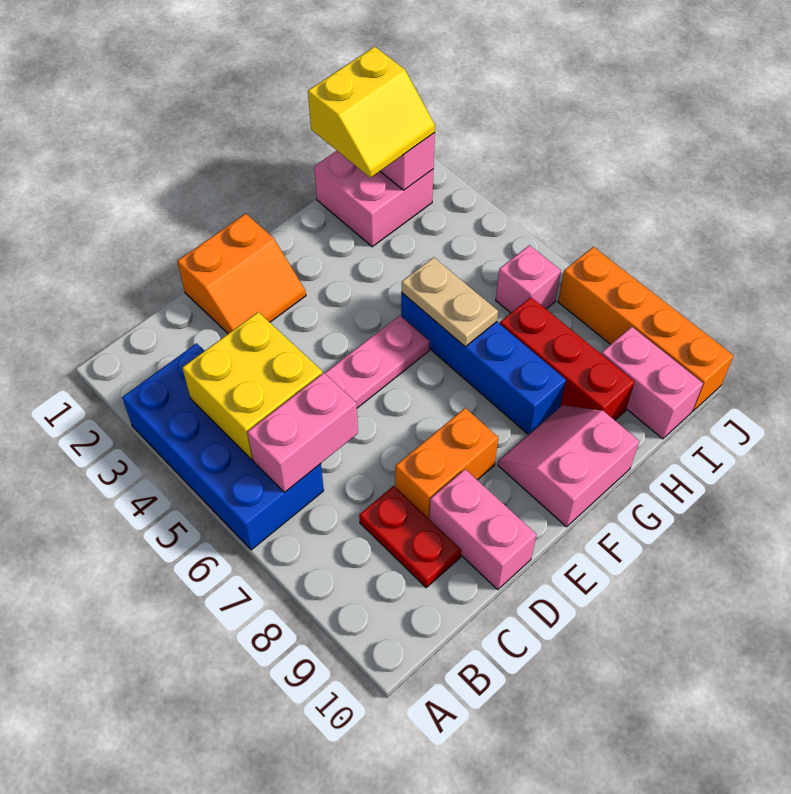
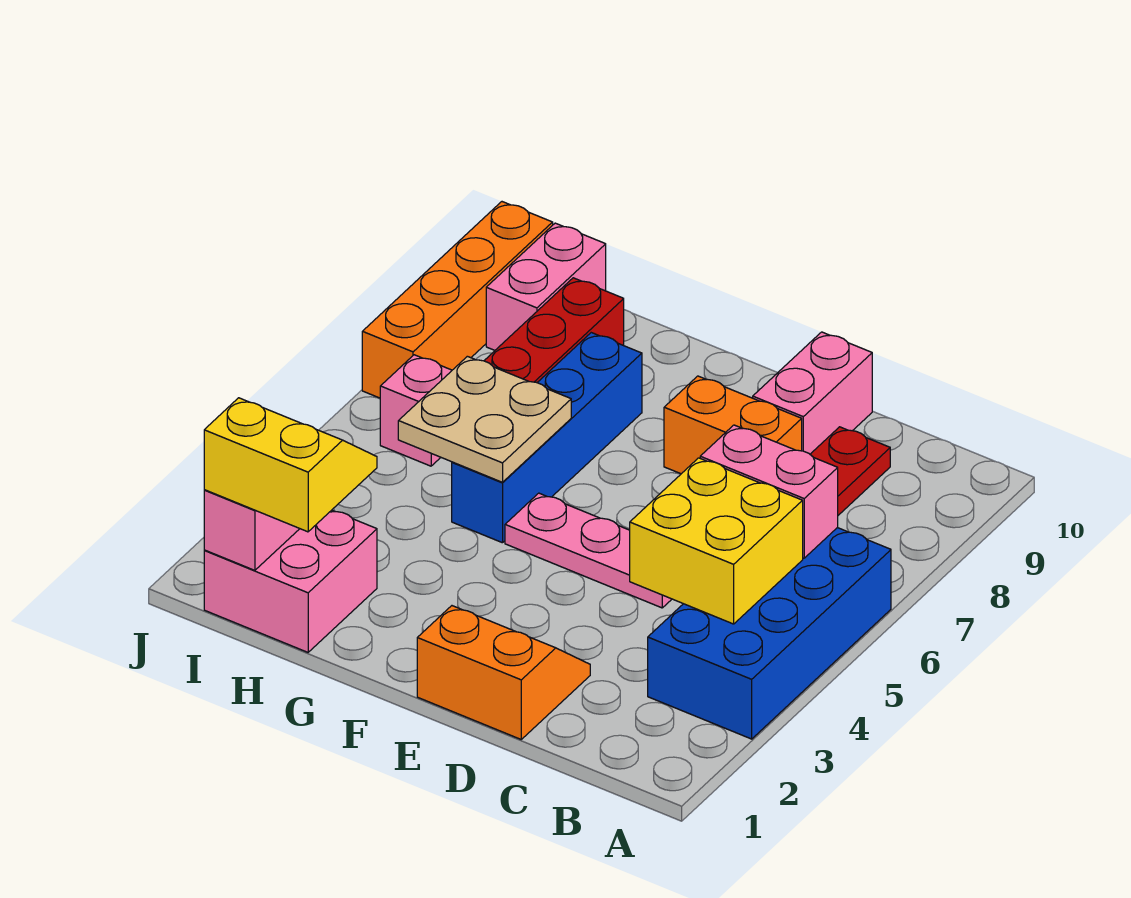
pink slope F9:G10 level 1 top 10 -> none
tan plate G5:G6 level 2 -> tan plate G5:H6 level 2

